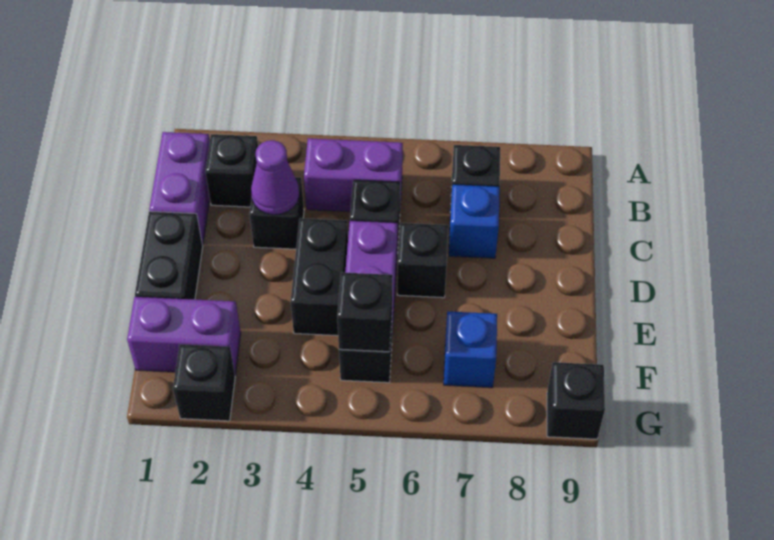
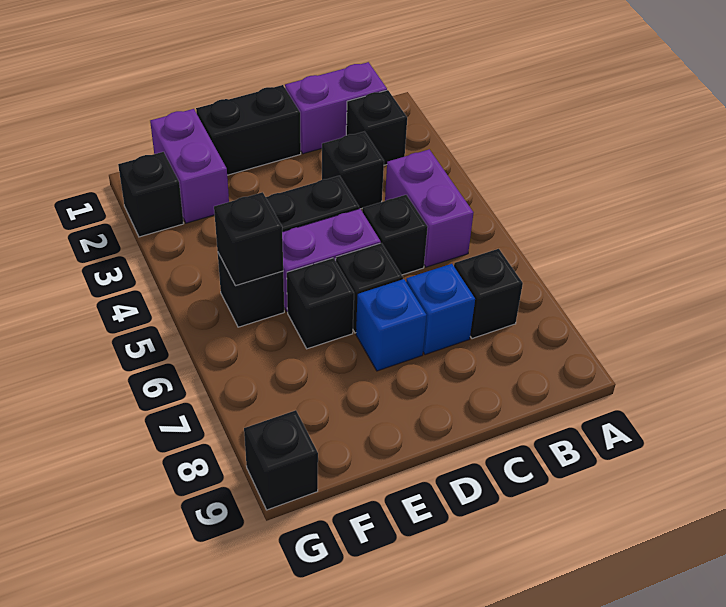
purple cone C3 level 2 -> none
none -> black brick E6 level 1
blue brick F7 level 1 -> blue brick D7 level 1

